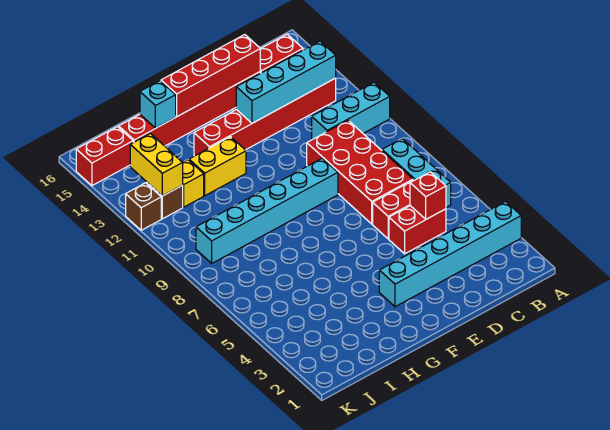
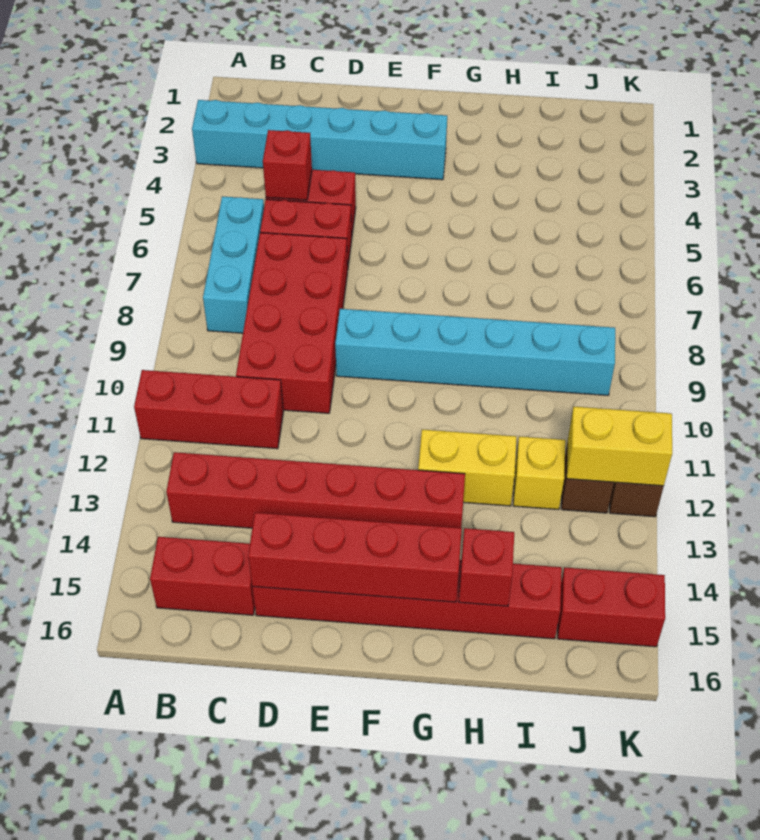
cyan brick A11:C11 level 1 -> red brick A11:C11 level 1
cyan brick B13:E13 level 2 -> none
cyan brick H15 level 2 -> red brick H15 level 2
yellow brick J12:J13 level 2 -> yellow brick J12:K12 level 2

